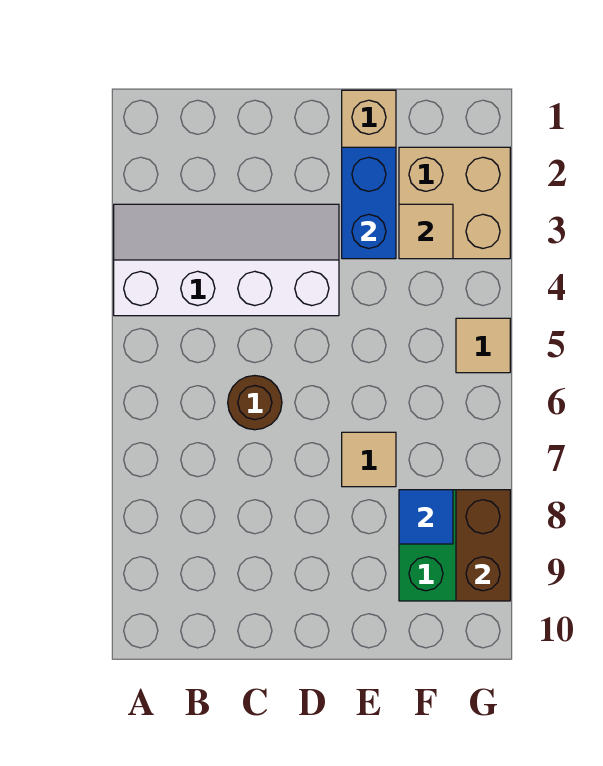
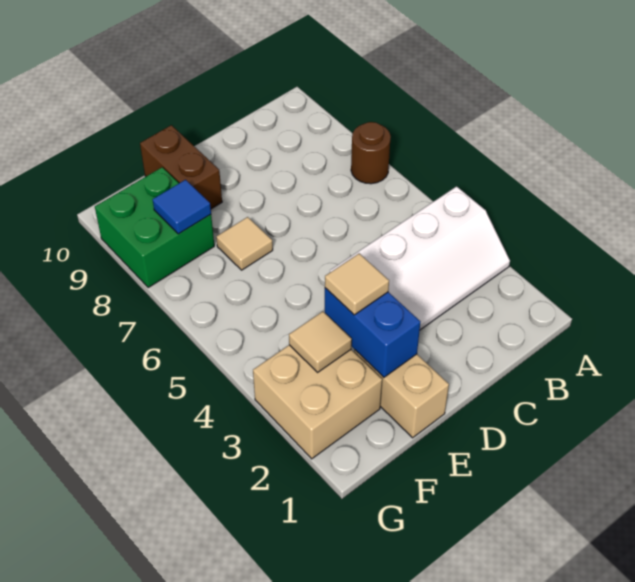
brown round brick C6 level 1 -> brown round brick A7 level 1
tan tile G5 level 1 -> tan tile E3 level 3
brown brick G8:G9 level 2 -> brown brick E9:E10 level 1

